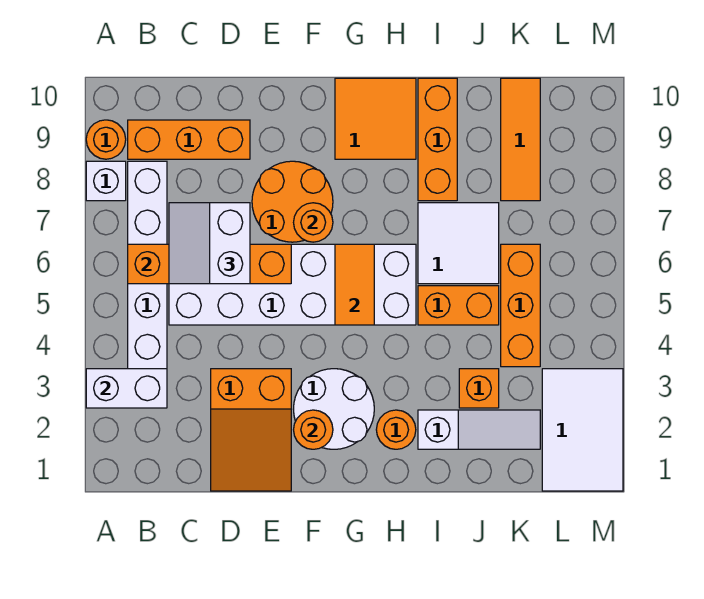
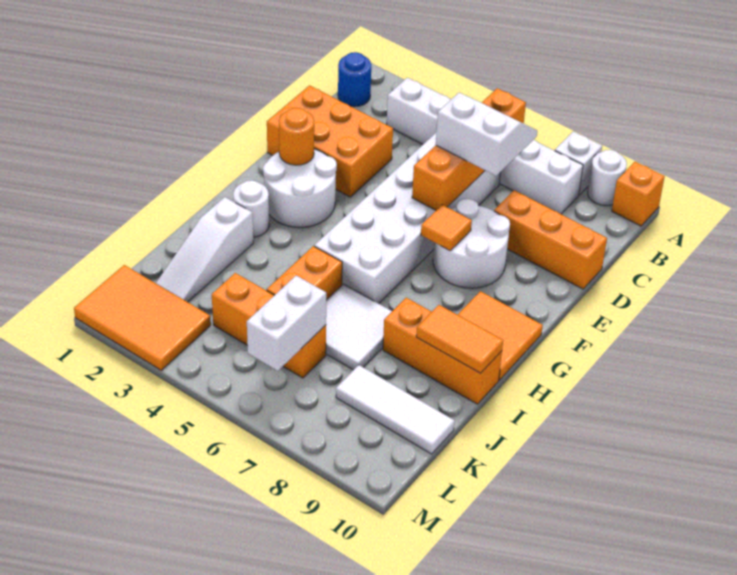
white brick A3:B3 level 2 -> white brick K6:L6 level 2
orange round brick A9 level 1 -> white round brick A9 level 1
none -> blue round brick B1 level 1
orange brick B9:D9 level 1 -> orange brick D8:D10 level 1
orange slope D1:E3 level 1 top 3 -> orange brick D1:E3 level 1
orange round brick E7:F8 level 1 -> white round brick E7:F8 level 1
orange round brick F7 level 2 -> orange tile F7 level 2
orange tile G5:G6 level 2 -> orange tile I9:I10 level 2
orange round brick H2 level 1 -> white round brick H2 level 1
orange brick J3 level 1 -> orange brick A10 level 1
orange tile K8:K10 level 1 -> white tile K8:K10 level 1
white tile L1:M3 level 1 -> orange tile L1:M3 level 1

